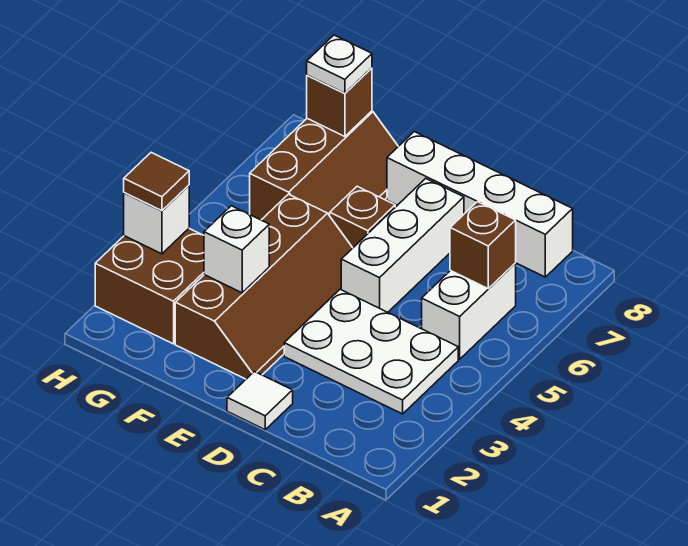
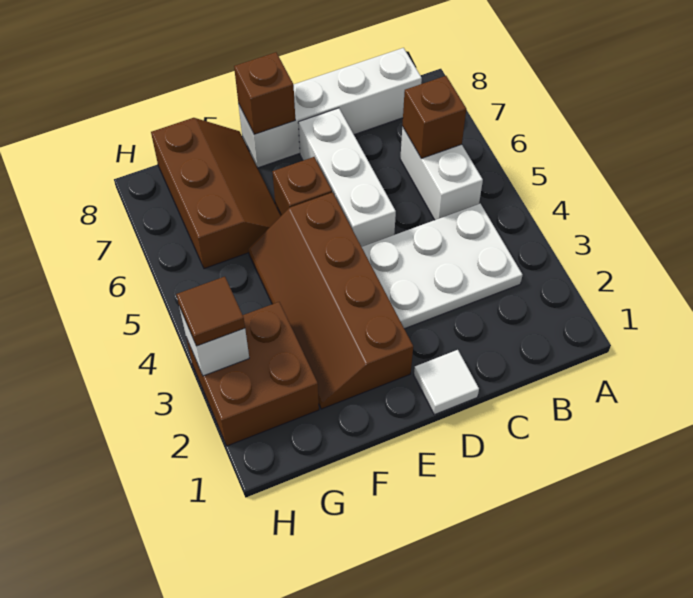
brown slope E2:F5 level 1 top F -> brown slope E2:F5 level 1 top E
white brick F3 level 2 -> none
brown brick G8 level 2 -> brown brick E8 level 2
white plate G8 level 3 -> none

